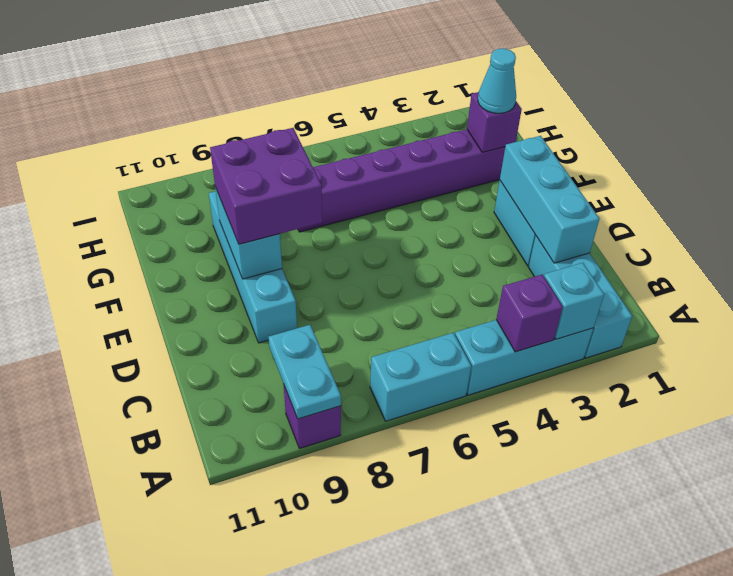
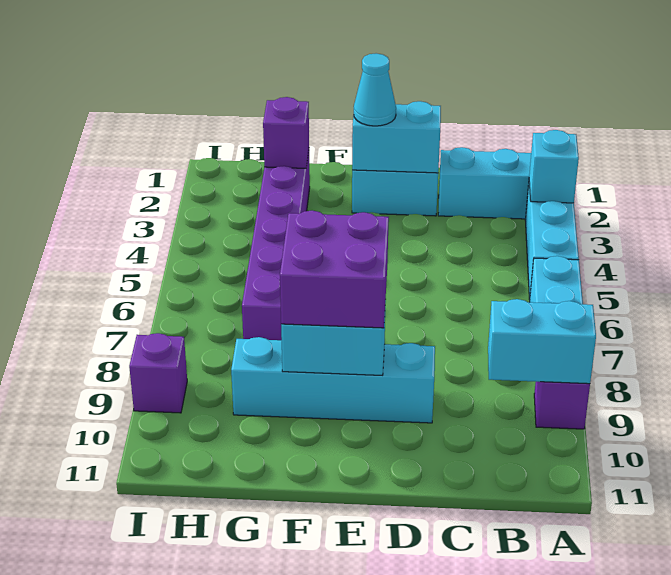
purple brick A4 level 2 -> purple brick I9 level 1
cyan plate A9:B9 level 2 -> cyan brick A9:B9 level 2
cyan brick C2:E2 level 2 -> cyan brick D2:E2 level 2
cyan cone G2 level 3 -> cyan cone E2 level 3

